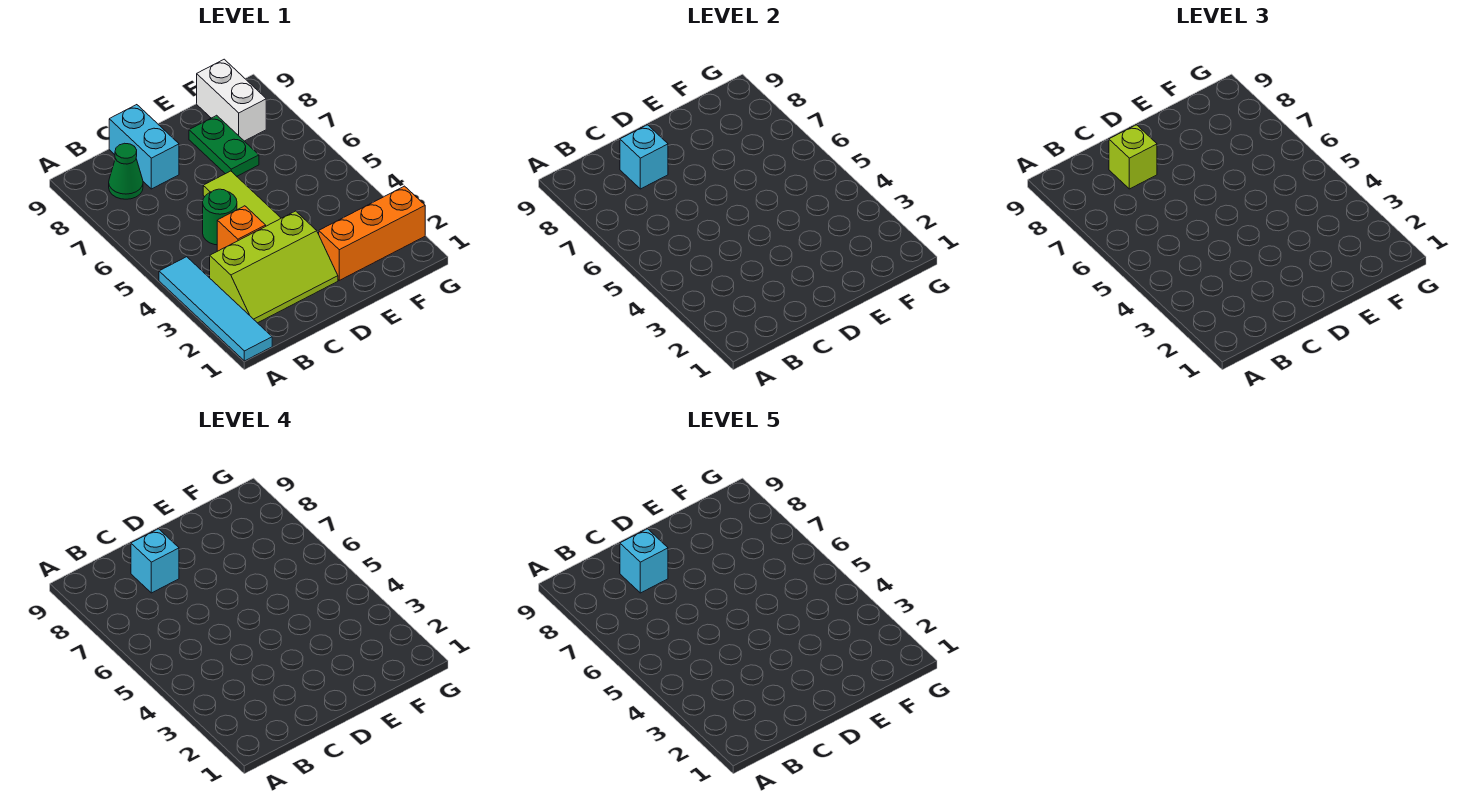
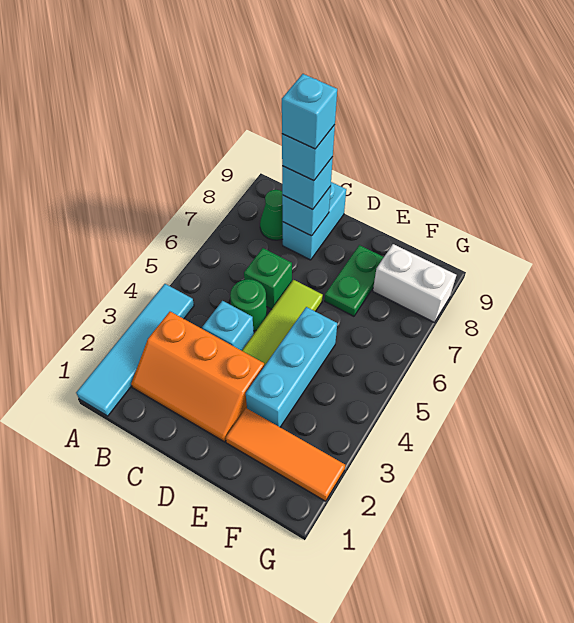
lime slope B2:D3 level 1 top 3 -> orange slope B2:D3 level 1 top 3
orange brick C4 level 1 -> cyan brick C4 level 1
none -> green brick C6 level 1
lime brick C8 level 3 -> cyan brick C8 level 3
orange brick E2:G2 level 1 -> orange tile E2:G2 level 1
none -> cyan brick E3:E5 level 1
white brick F8:F9 level 1 -> white brick F8:G8 level 1

